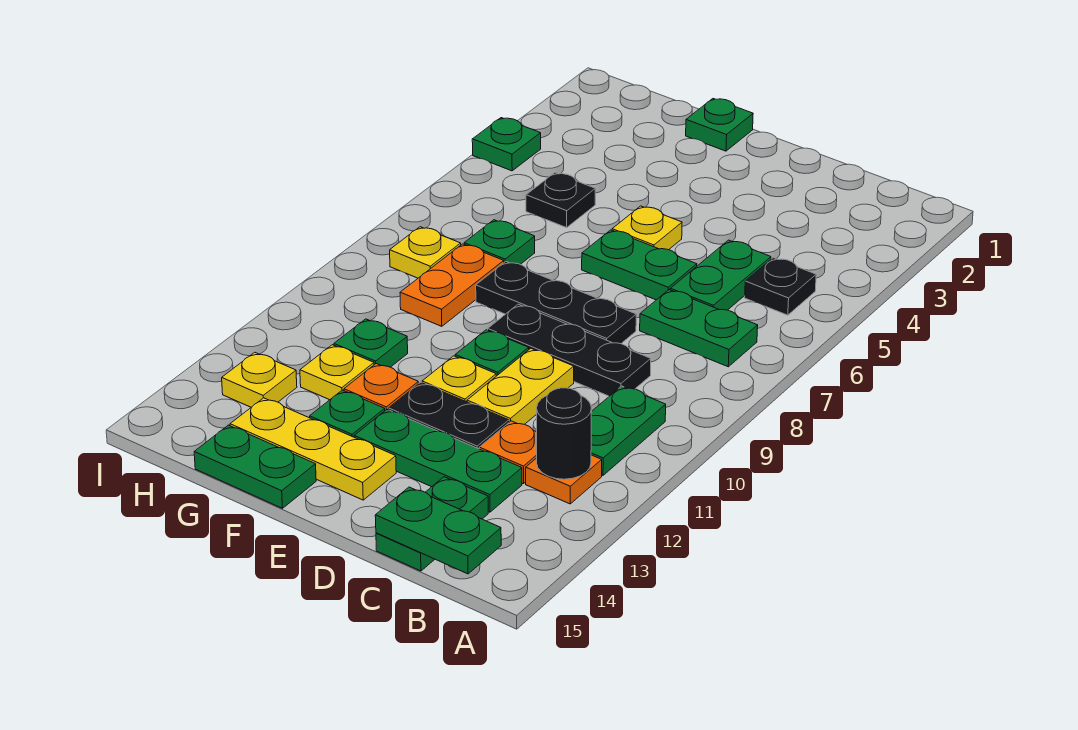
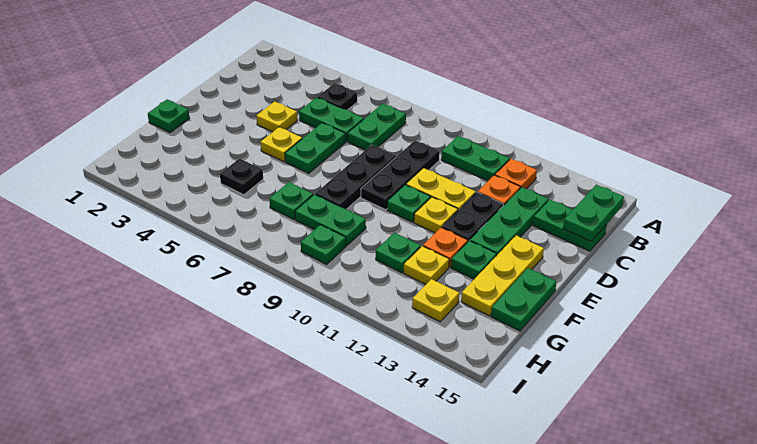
black round brick B12 level 2 -> none
orange plate G8:G9 level 1 -> green plate G8:G9 level 1
yellow plate H8 level 1 -> yellow plate D4 level 1
green plate I4 level 1 -> green plate H9 level 1

